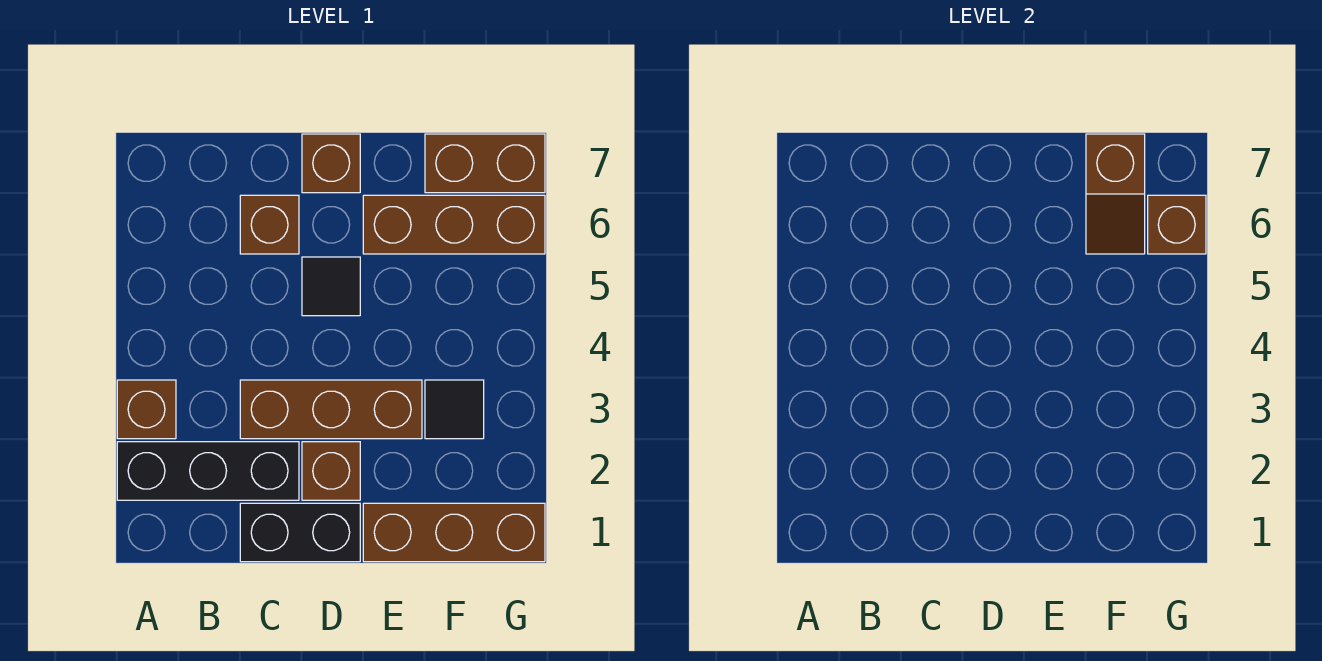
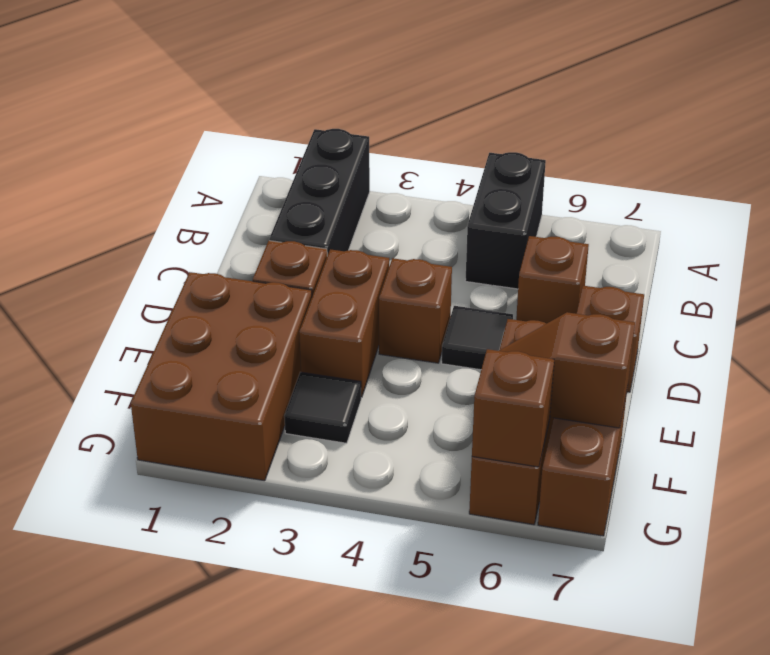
brown brick A3 level 1 -> brown brick D4 level 1
black brick C1:D1 level 1 -> black brick A5:B5 level 1
brown brick C3:E3 level 1 -> brown brick D3:E3 level 1
brown brick E1:G1 level 1 -> brown brick E1:G2 level 1

